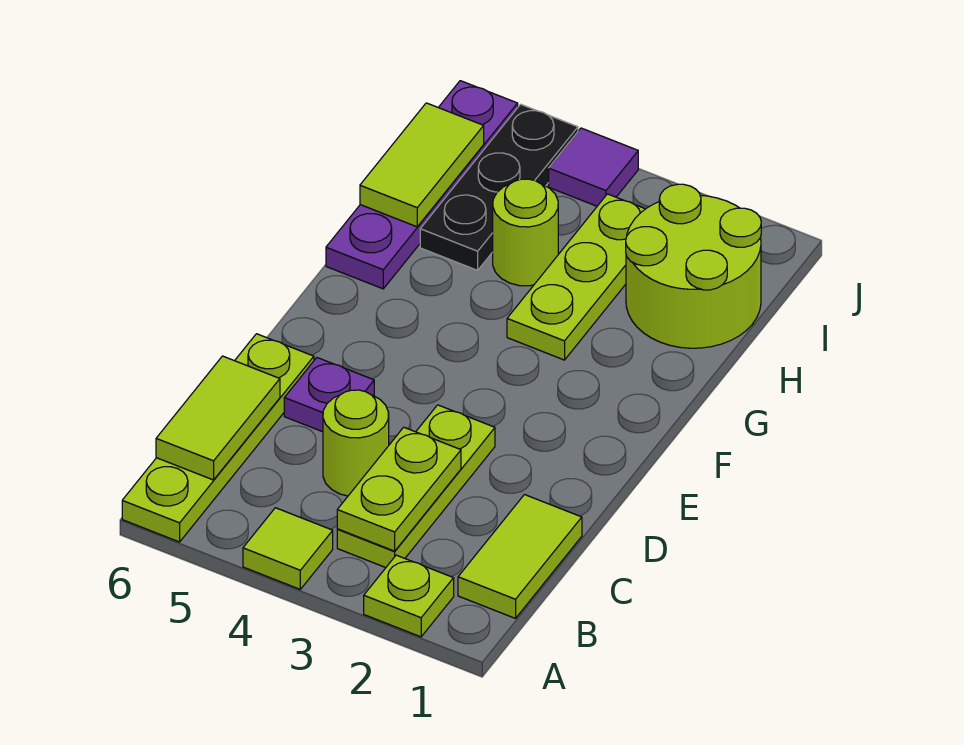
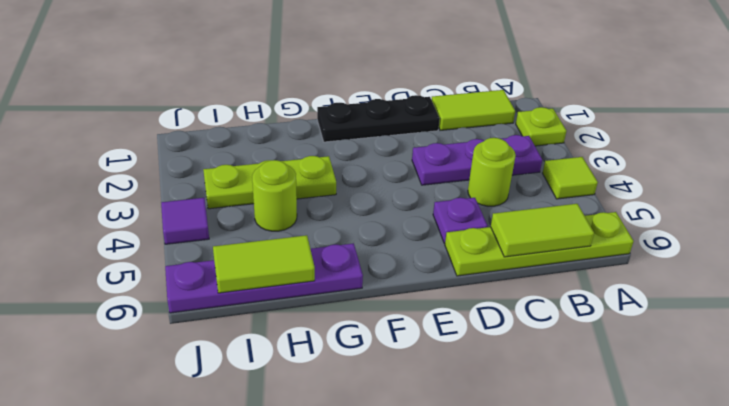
lime plate B3:D3 level 1 -> purple plate B3:D3 level 1
lime plate B3:C3 level 2 -> none
lime round brick H1:I2 level 1 -> none
black plate H5:J5 level 1 -> black plate D1:F1 level 1

